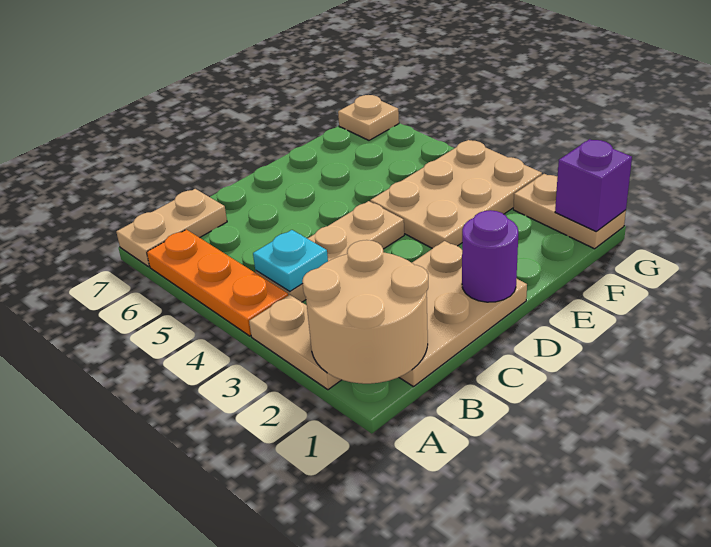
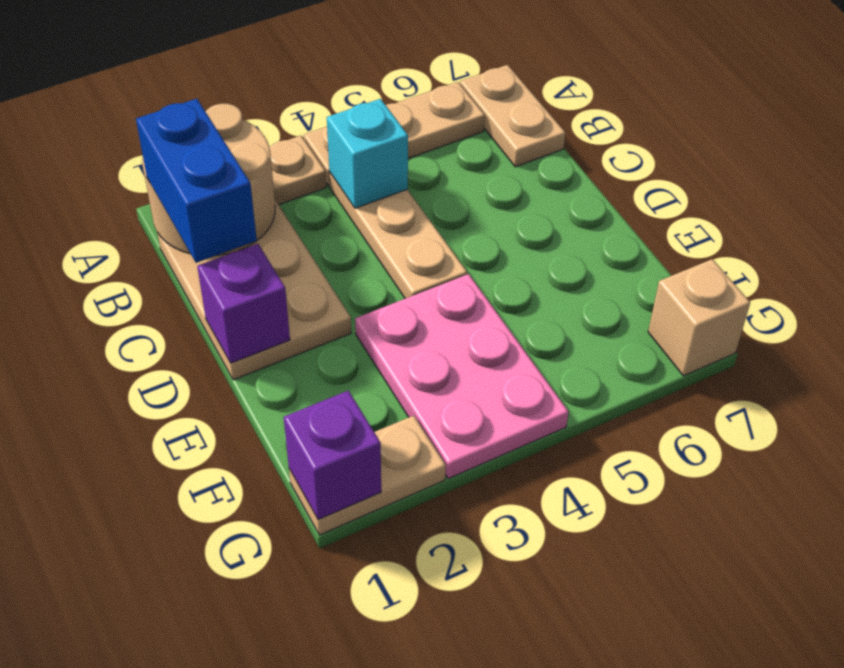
orange plate A4:A6 level 1 -> tan plate A4:A6 level 1
none -> blue brick B1:C1 level 3
cyan plate B4 level 2 -> cyan brick B4 level 2
purple round brick D1 level 2 -> purple brick D1 level 2
tan plate E3:G4 level 1 -> pink plate E3:G4 level 1
tan plate G7 level 1 -> tan brick G7 level 1

